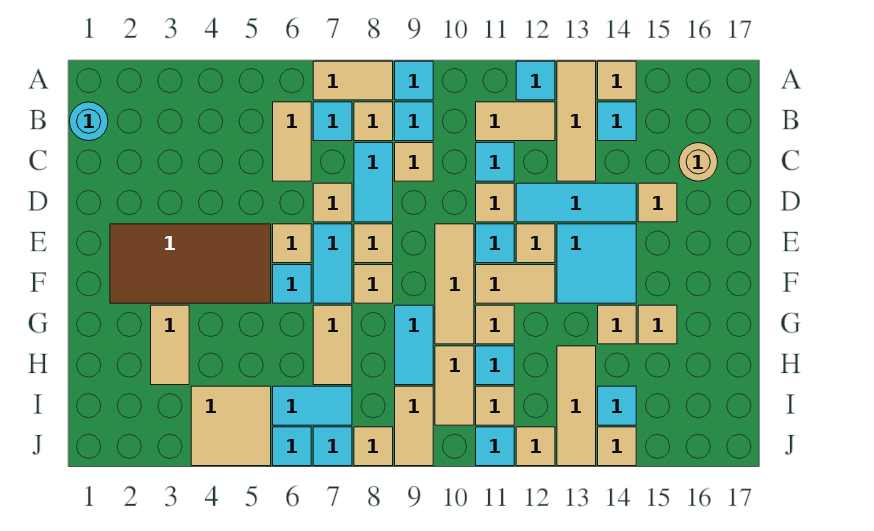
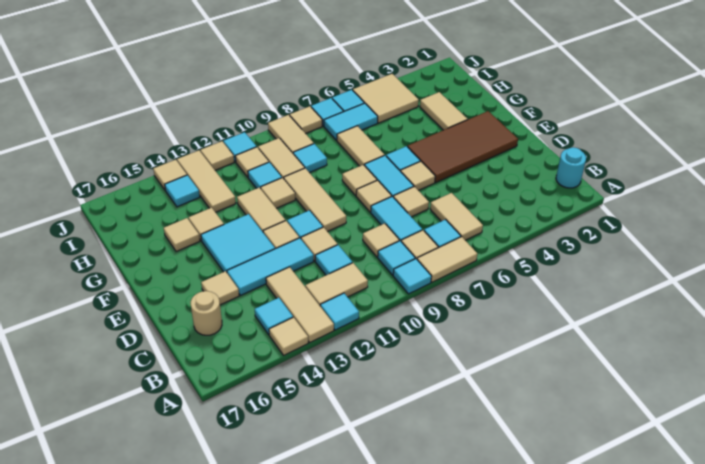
tan tile F11:F12 level 1 -> tan tile F12:G12 level 1
cyan tile G9:H9 level 1 -> cyan tile H9 level 1

